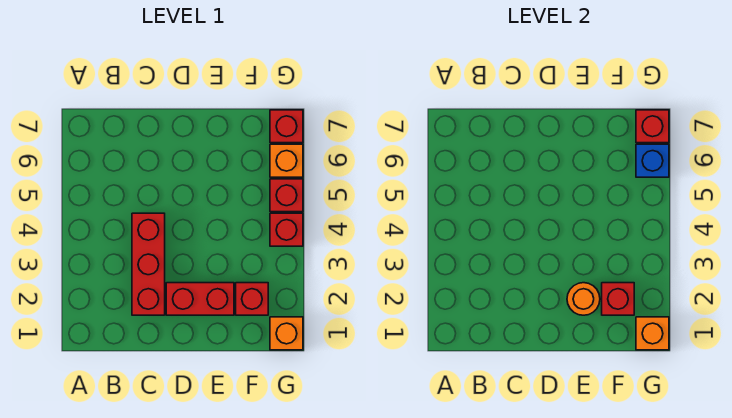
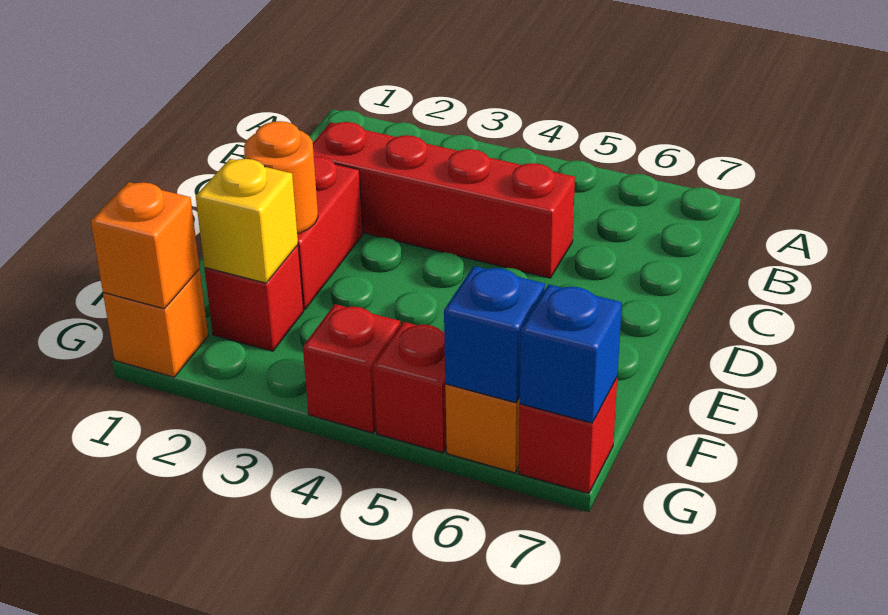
red brick C2:C4 level 1 -> red brick C2:C5 level 1
red brick F2 level 2 -> yellow brick F2 level 2
red brick G7 level 2 -> blue brick G7 level 2

